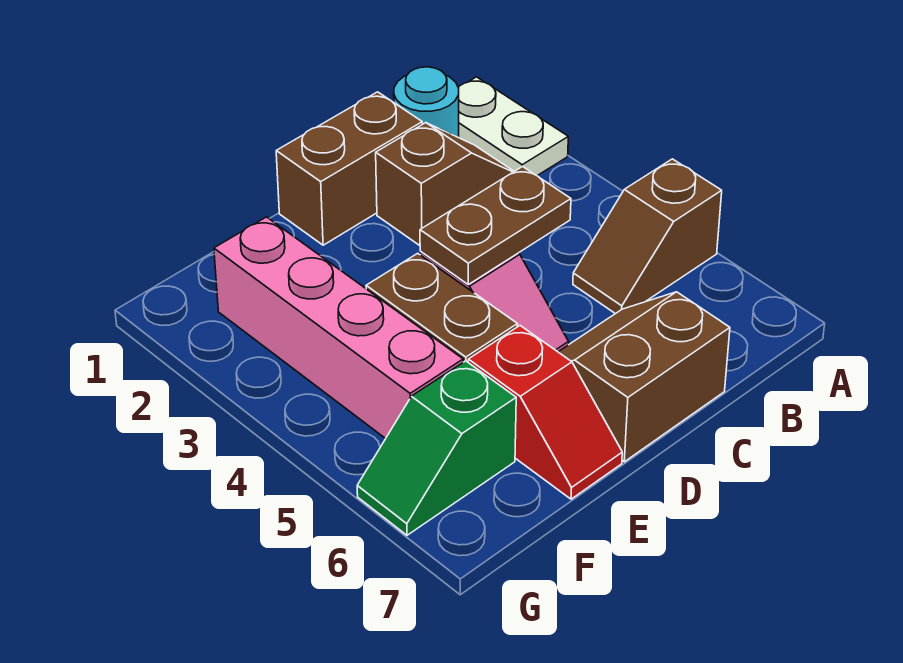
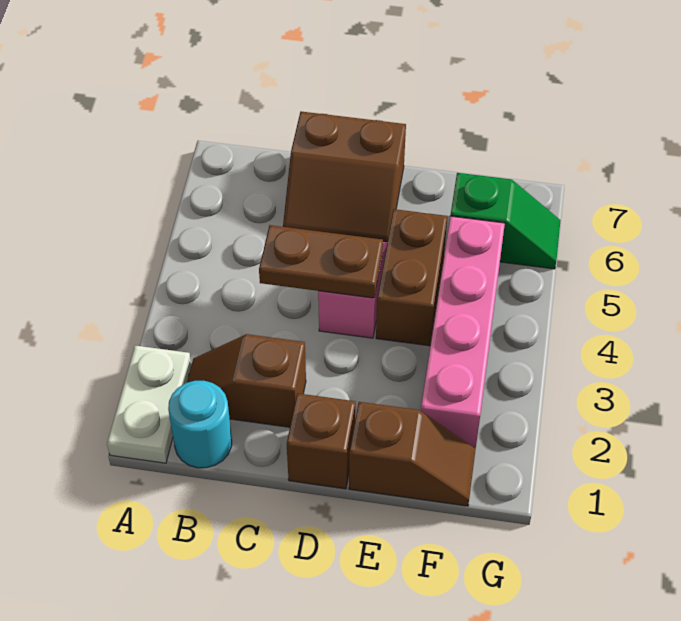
brown slope A5:B5 level 1 top A -> brown slope E1:F1 level 1 top E
brown brick C1:D1 level 1 -> brown brick D1 level 1
red slope E6:E7 level 1 top 6 -> none

